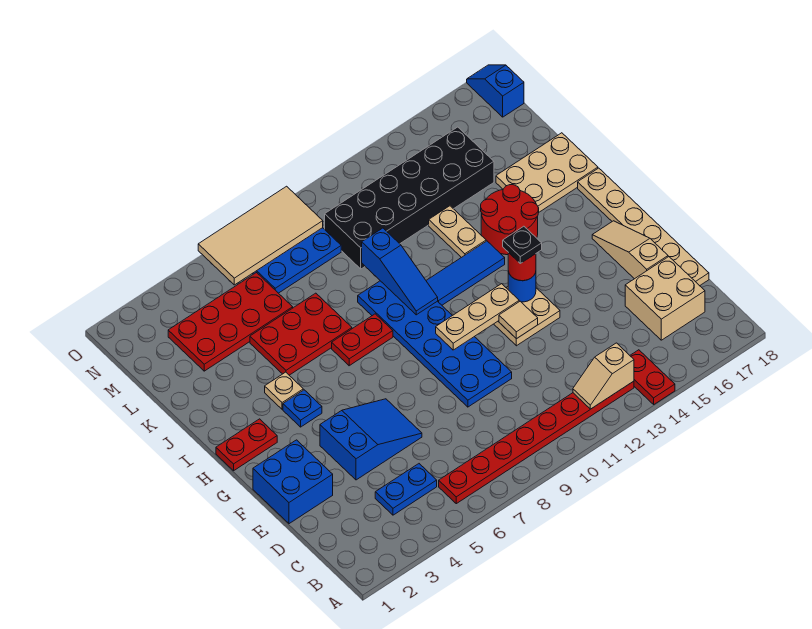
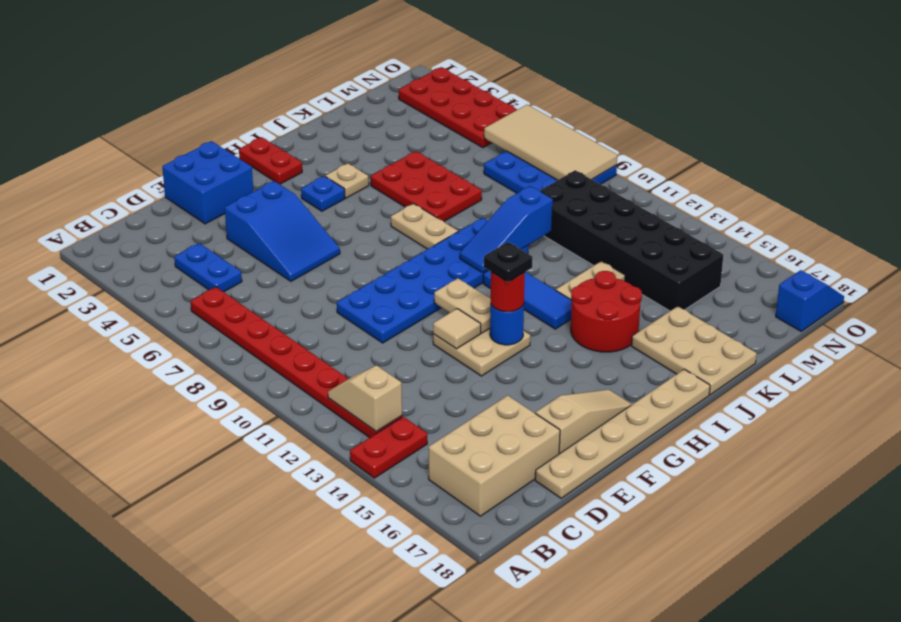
tan brick C16:D17 level 1 -> tan brick B16:D17 level 1
tan plate G10:G12 level 2 -> tan plate G11:G12 level 2
red plate I7:I8 level 1 -> tan plate I7:I8 level 1
red plate L3:M6 level 1 -> red plate N2:O5 level 1

